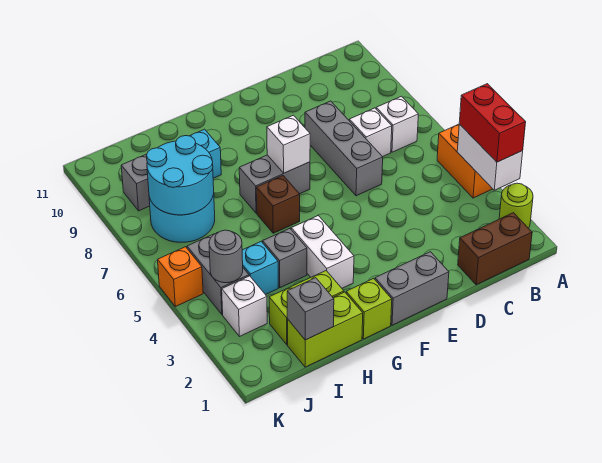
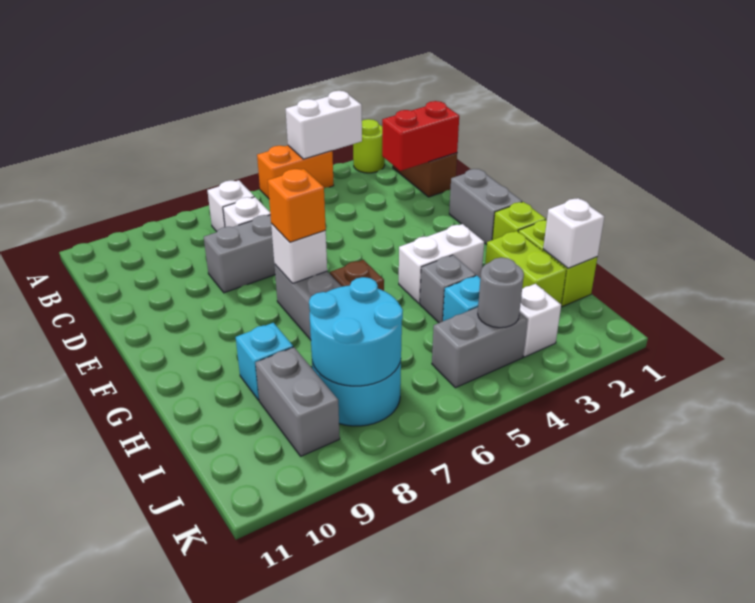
red brick A3:A4 level 3 -> red brick C1:C2 level 2
grey brick I1 level 2 -> white brick I1 level 2
orange brick K5 level 1 -> orange brick F7 level 3

